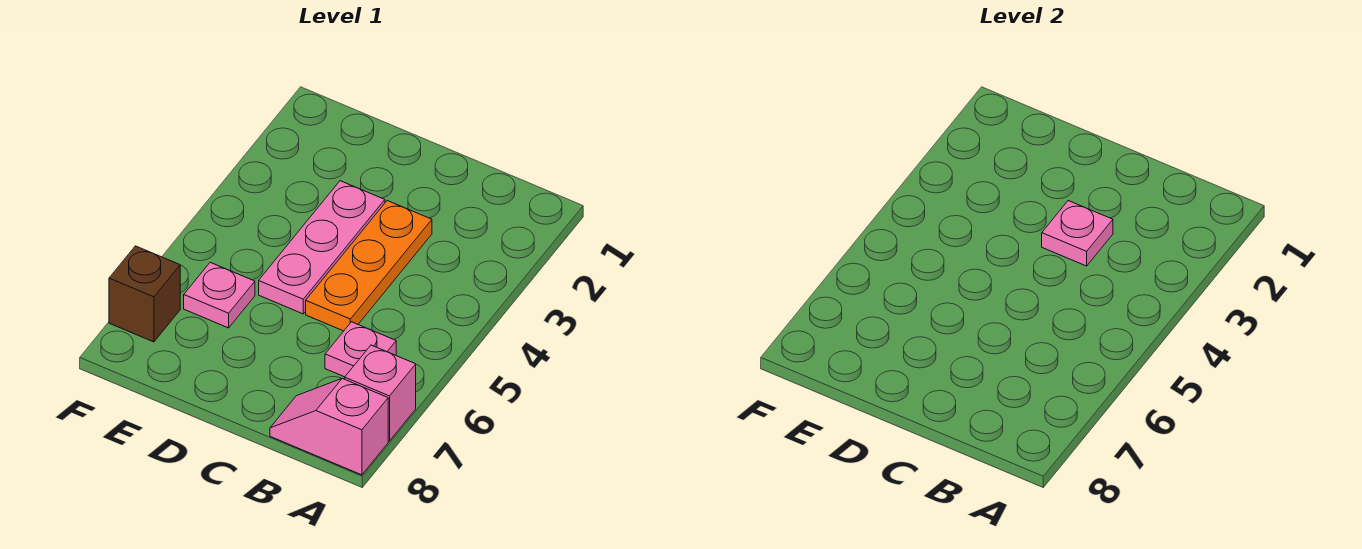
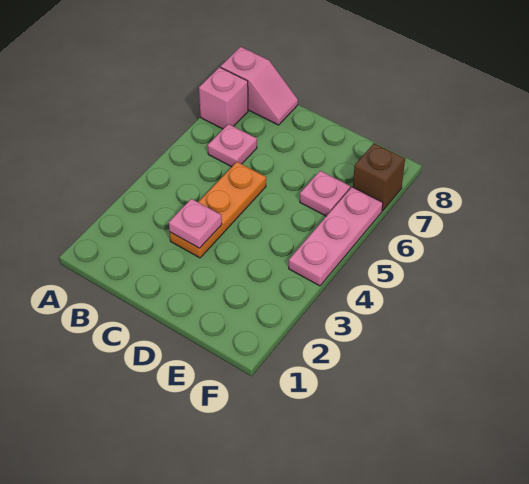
pink plate D3:D5 level 1 -> pink plate F4:F6 level 1

